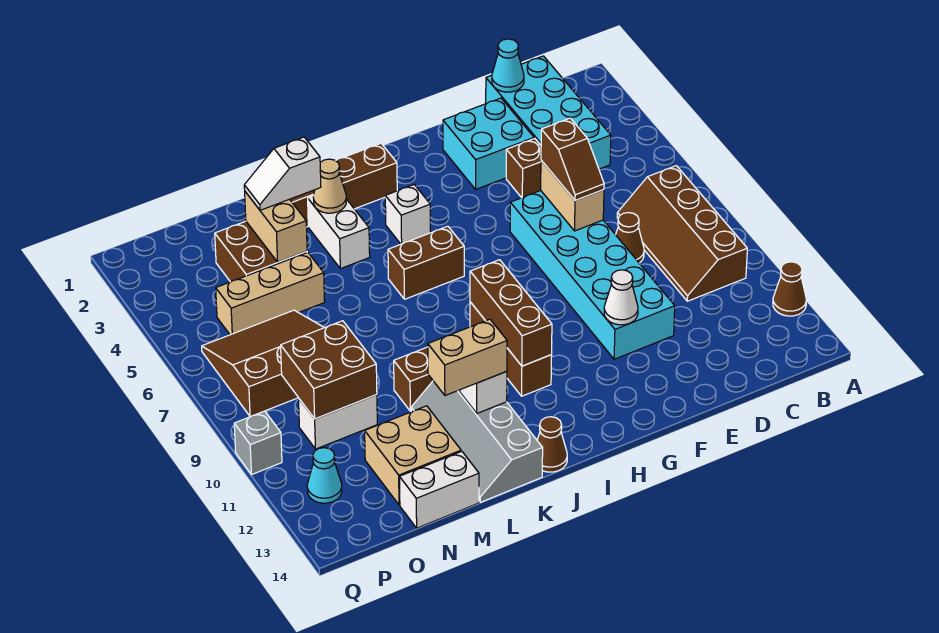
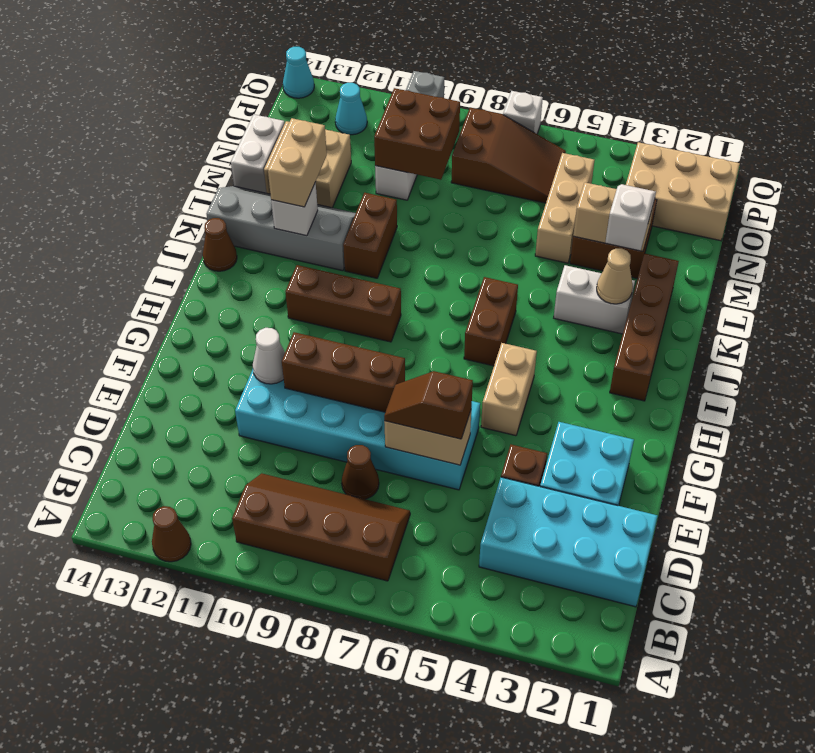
cyan cone D1 level 2 -> cyan cone Q14 level 1
none -> tan brick G5:H5 level 1
white brick I4 level 1 -> white brick Q7 level 1
brown brick I9:I11 level 2 -> brown brick F8:F10 level 2
brown slope N6:P8 level 1 top 8 -> brown slope O6:P8 level 1 top 8
none -> tan brick O1:P3 level 1

